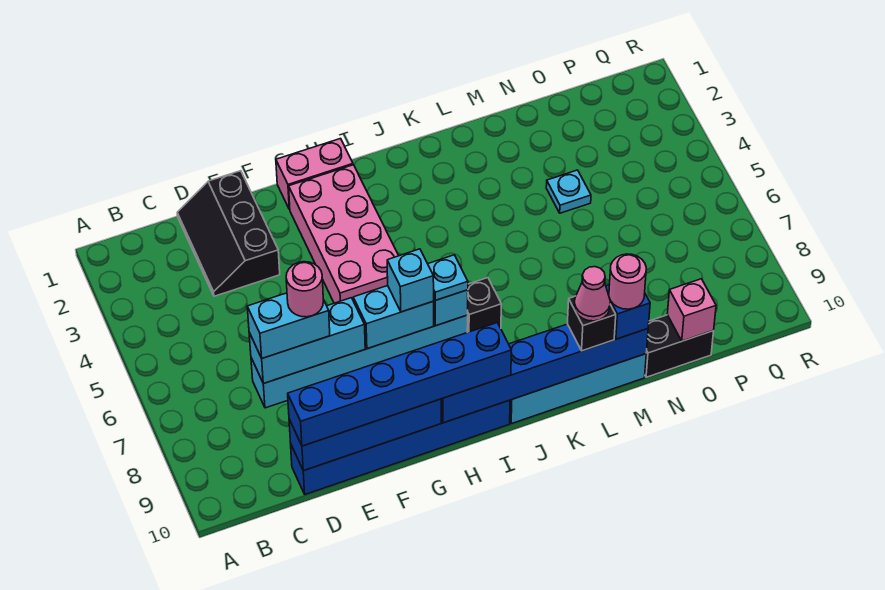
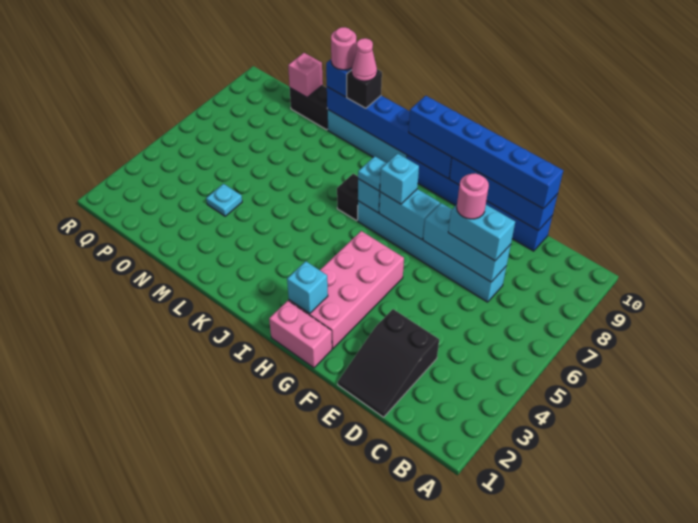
black slope D1:E3 level 1 top E -> black slope D1:E3 level 1 top 3
none -> cyan brick H2 level 2

